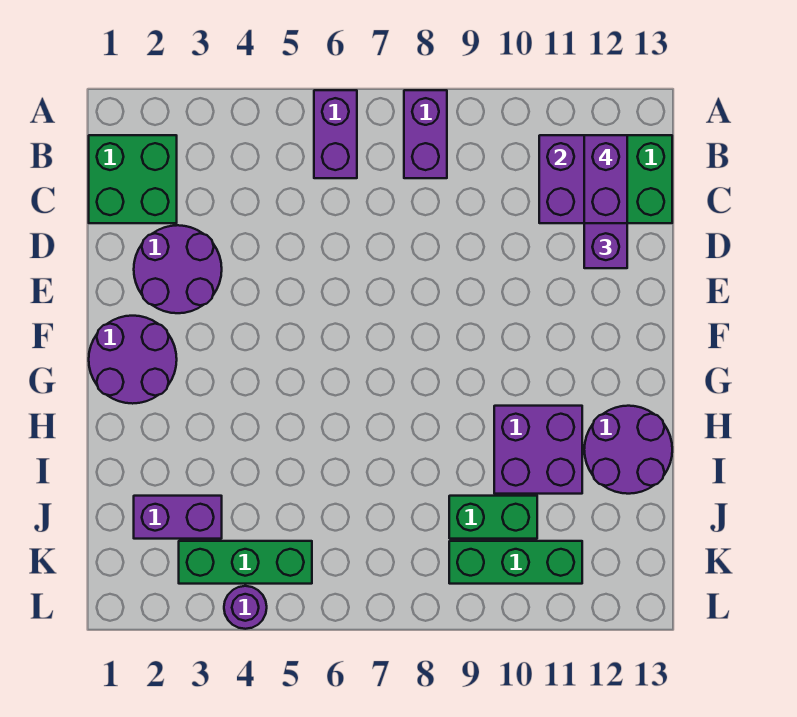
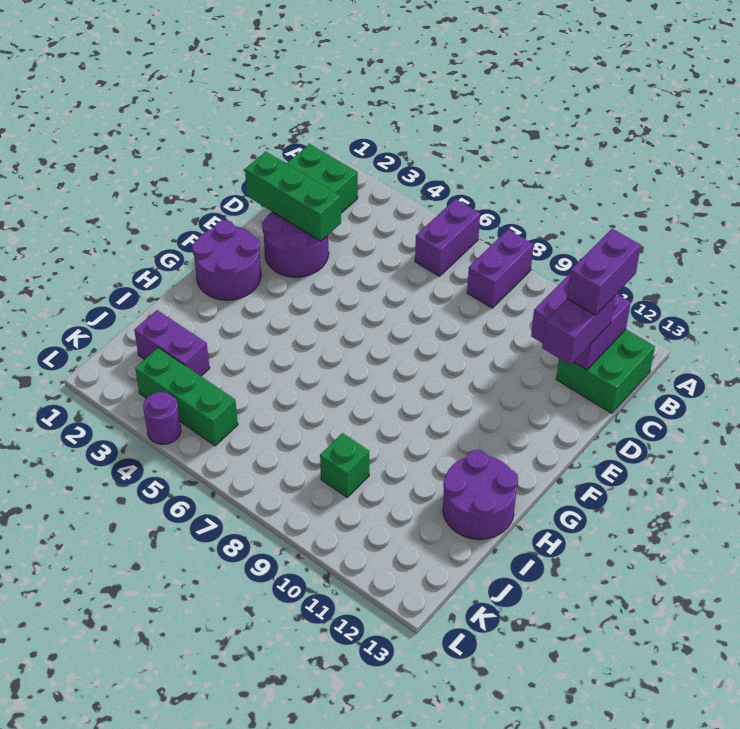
purple brick H10:I11 level 1 -> none
green brick J9:J10 level 1 -> green brick J9 level 1
green brick K9:K11 level 1 -> green brick D1:D3 level 2

